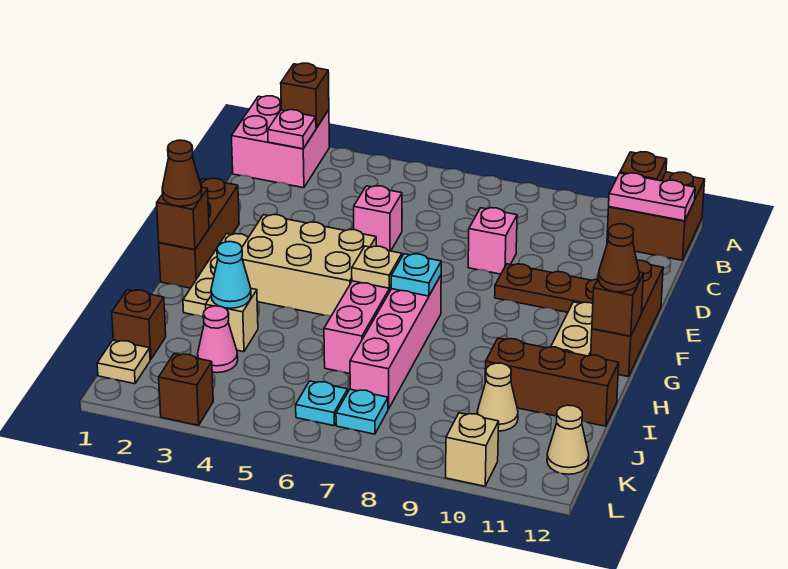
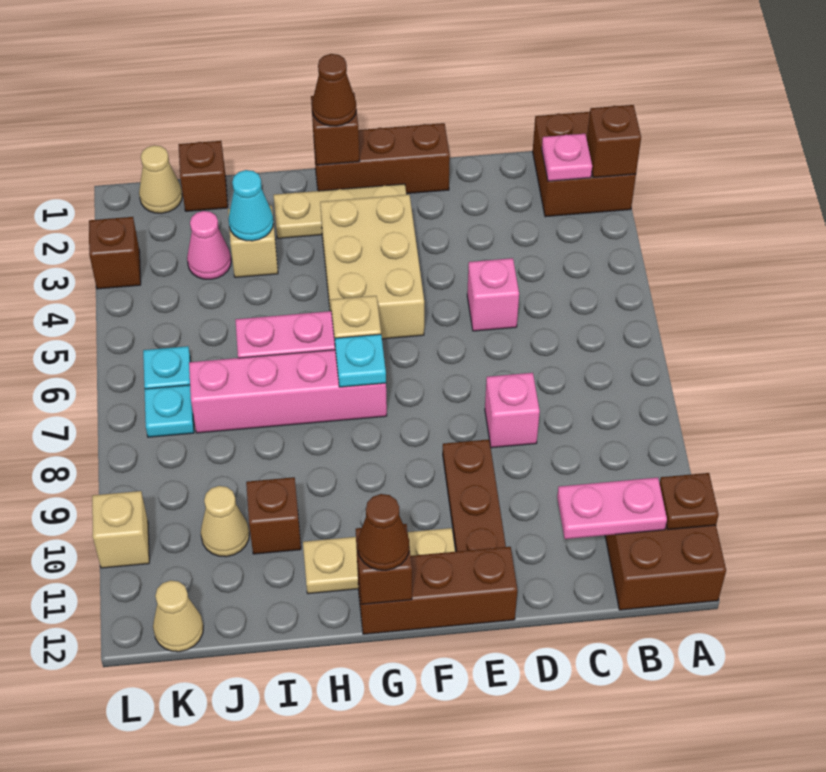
pink brick A1:B2 level 1 -> brown brick A1:B2 level 1
pink plate B11:B12 level 2 -> pink plate B11:C11 level 2
brown brick I10:I12 level 1 -> brown brick I10 level 1
tan plate K1 level 1 -> tan cone K1 level 1

